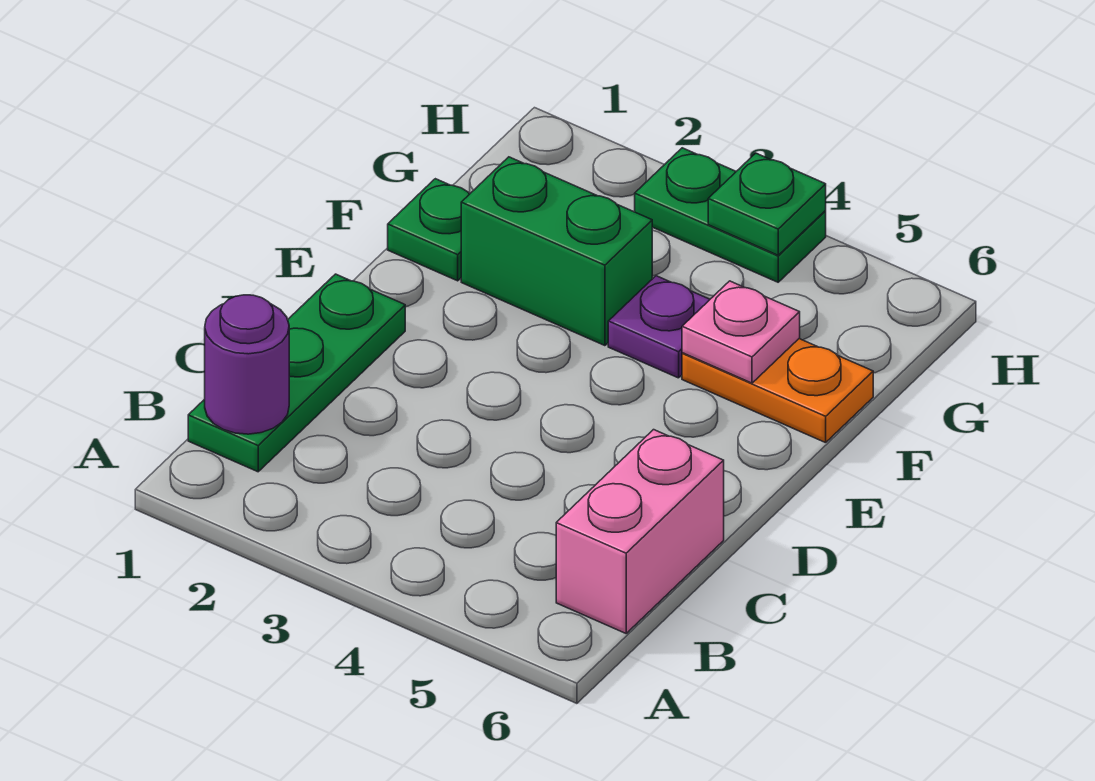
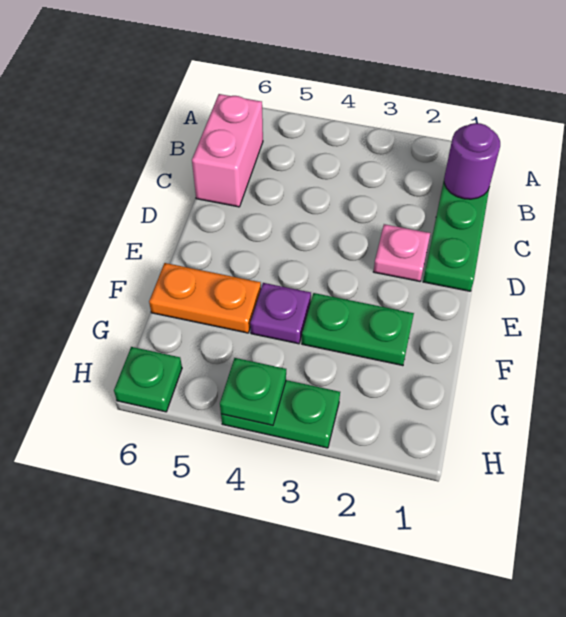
green plate F1 level 1 -> green plate H6 level 1
green brick F2:F3 level 1 -> green plate F2:F3 level 1
pink plate F5 level 2 -> pink plate D2 level 1

